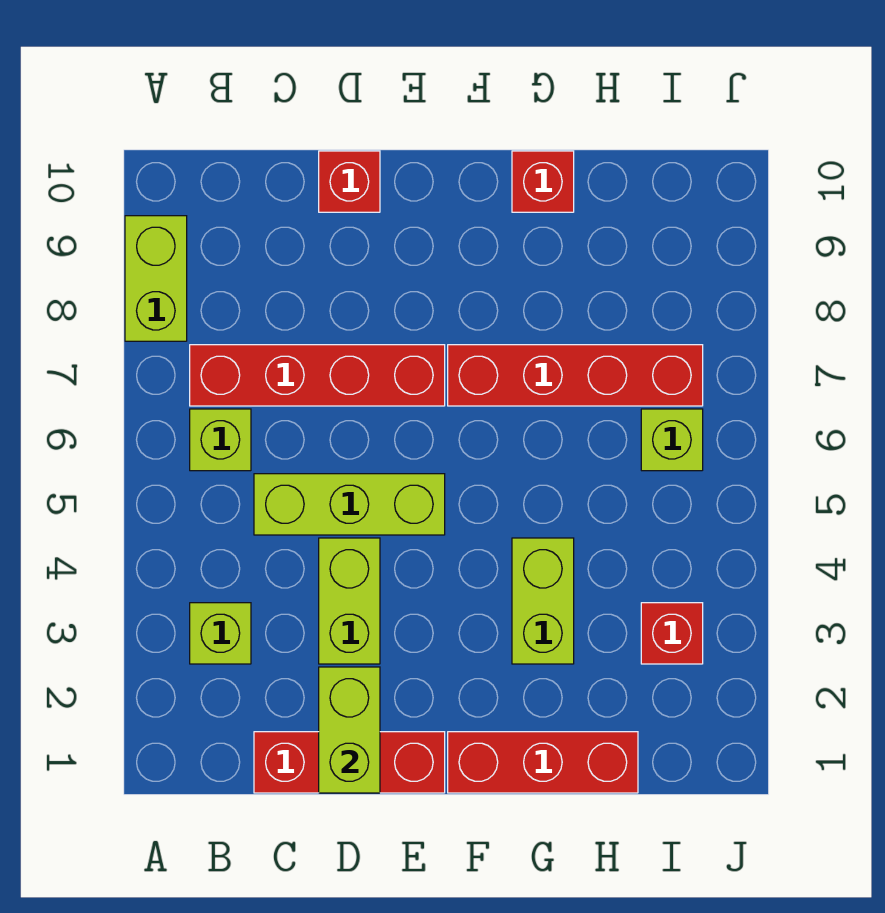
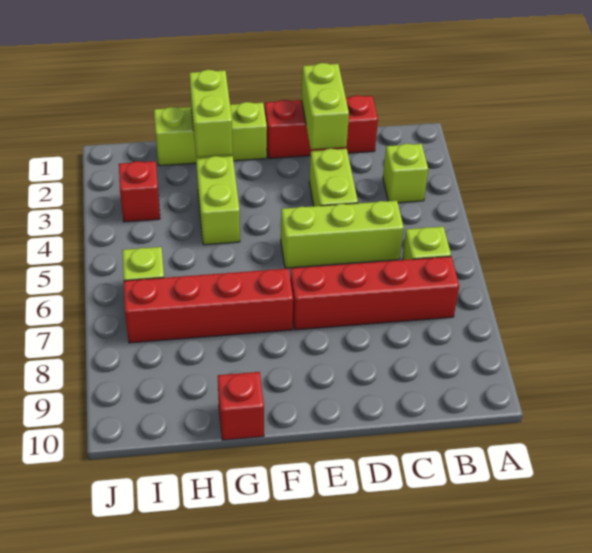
lime brick A8:A9 level 1 -> lime brick G1:G2 level 2
red brick D10 level 1 -> none
red brick F1:H1 level 1 -> lime brick F1:H1 level 1

